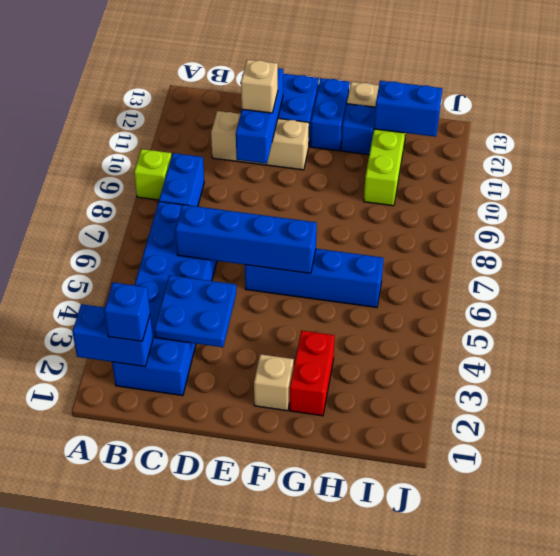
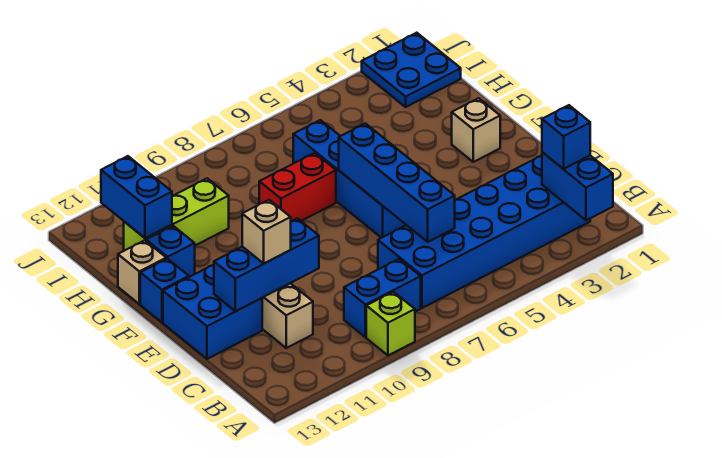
blue plate C3:D4 level 2 -> blue plate I1:J2 level 1
blue brick F12:F13 level 1 -> blue brick F13 level 1
red brick G2:G3 level 1 -> red brick G7:G8 level 1

